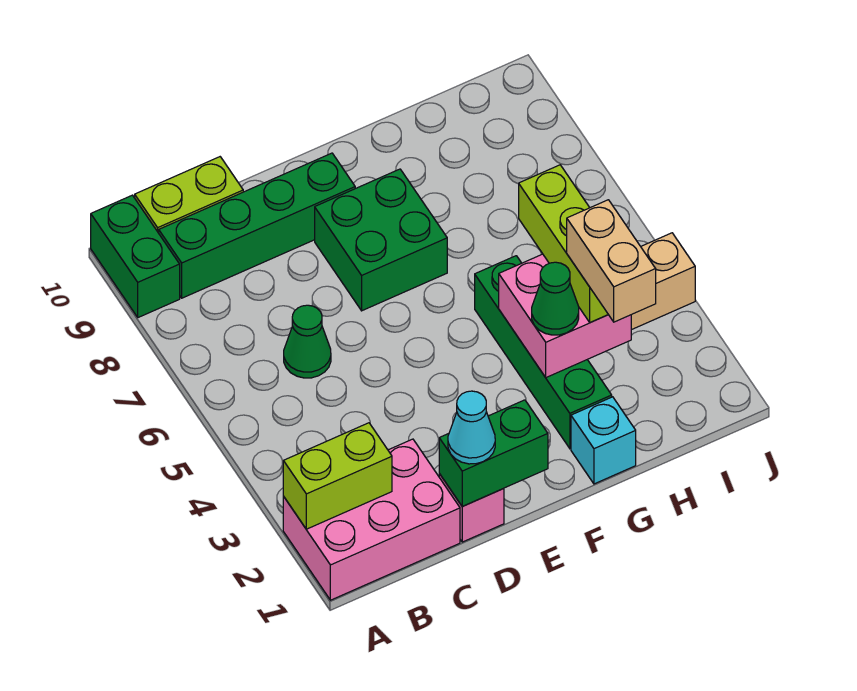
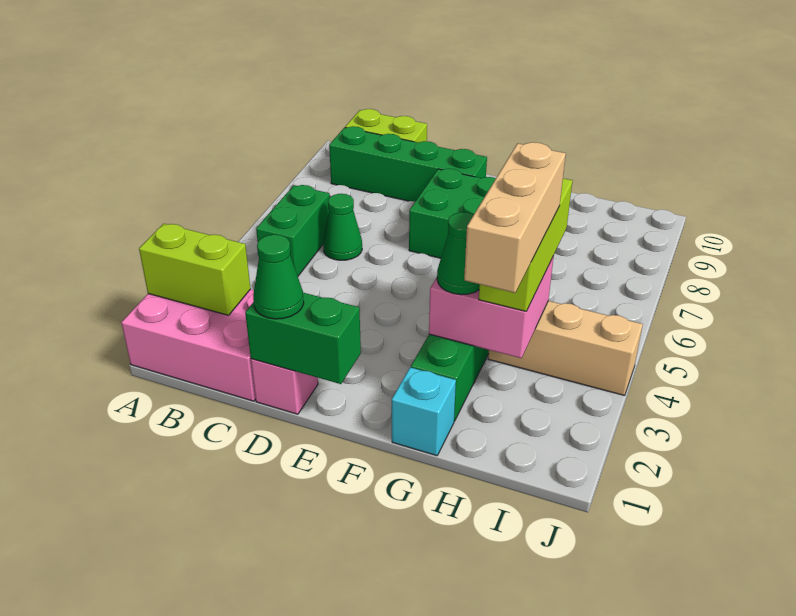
green brick A9:A10 level 1 -> green brick B5:B6 level 1
cyan cone D1 level 3 -> green cone D1 level 3
tan brick H2:H3 level 4 -> tan brick H2:H4 level 4

